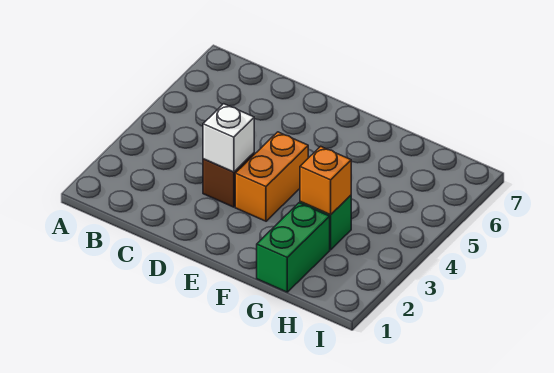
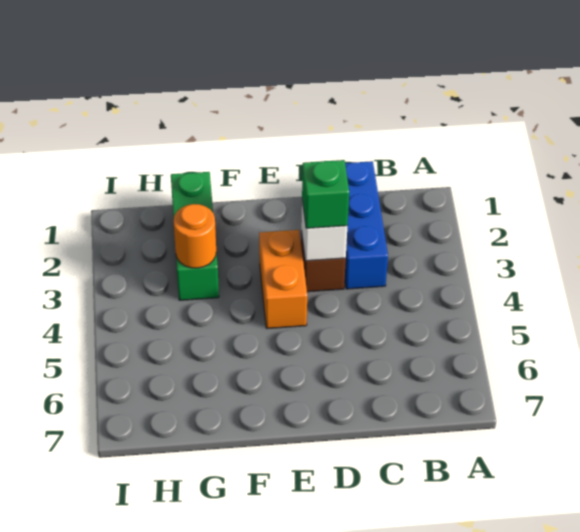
none -> blue brick C1:C3 level 1
none -> green brick D3 level 3
orange brick G3 level 2 -> orange round brick G3 level 2

